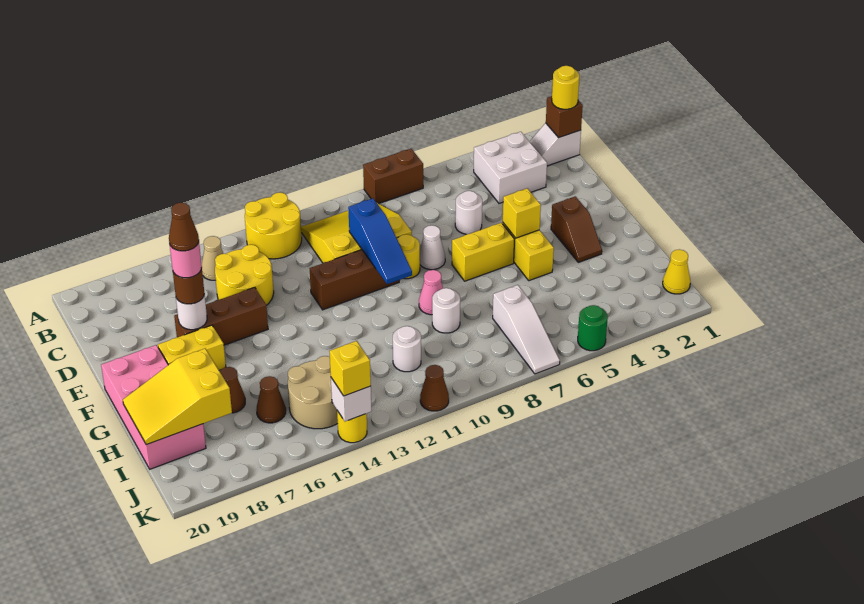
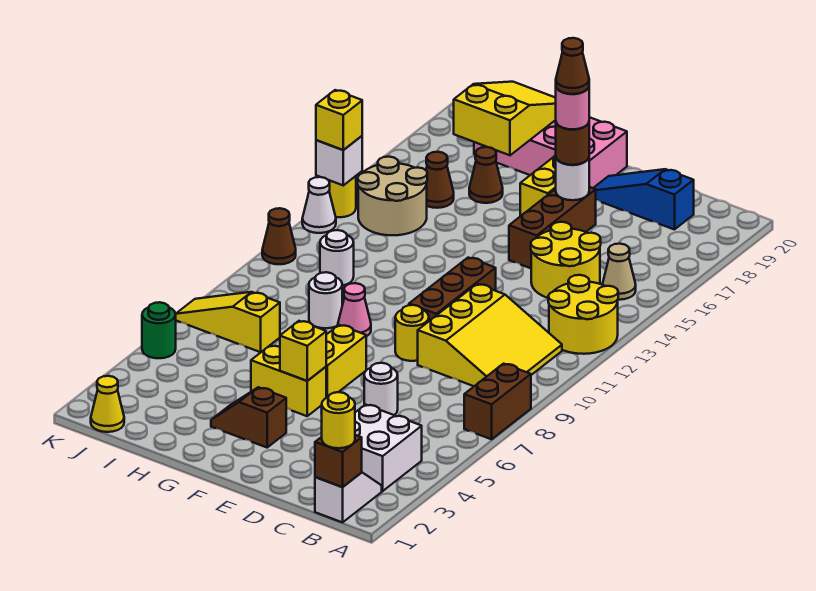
blue slope D10:F10 level 2 top D -> blue slope C19:E19 level 1 top C
white cone E8 level 1 -> white cone K13 level 1
white slope I7:K7 level 1 top I -> yellow slope I7:K7 level 1 top I

